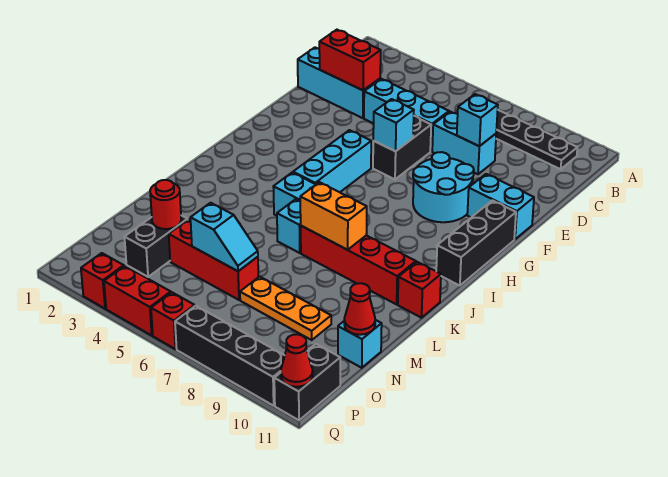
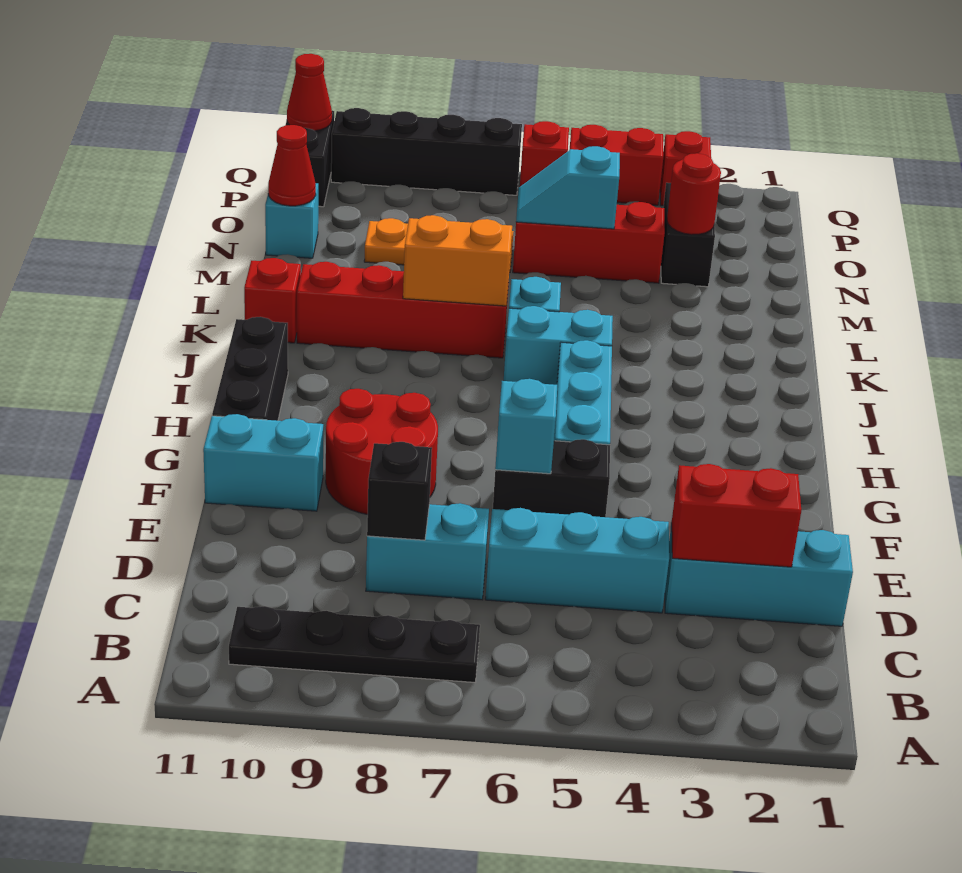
cyan brick D8 level 2 -> black brick D8 level 2
black brick E6:F6 level 1 -> black brick F5:F6 level 1
cyan round brick F8:G9 level 1 -> red round brick F8:G9 level 1

